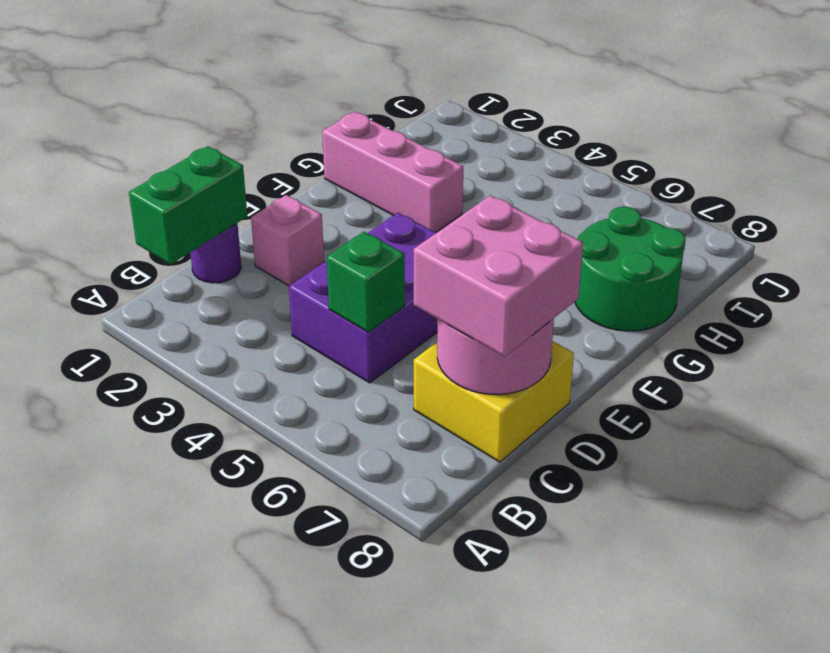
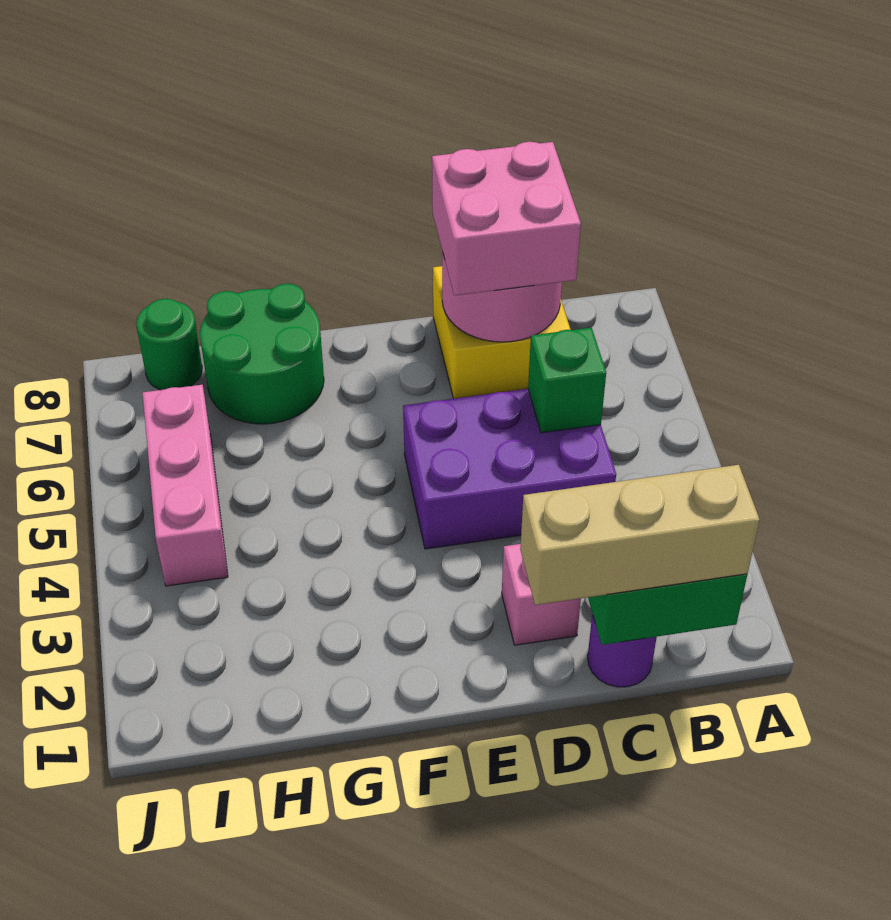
none -> tan brick B1:D1 level 3
pink brick G1:G3 level 1 -> pink brick I4:I6 level 1
none -> green round brick I8 level 1

